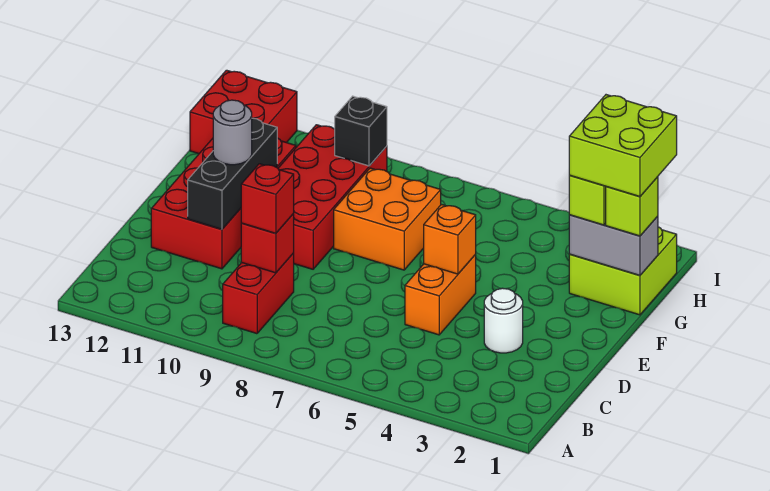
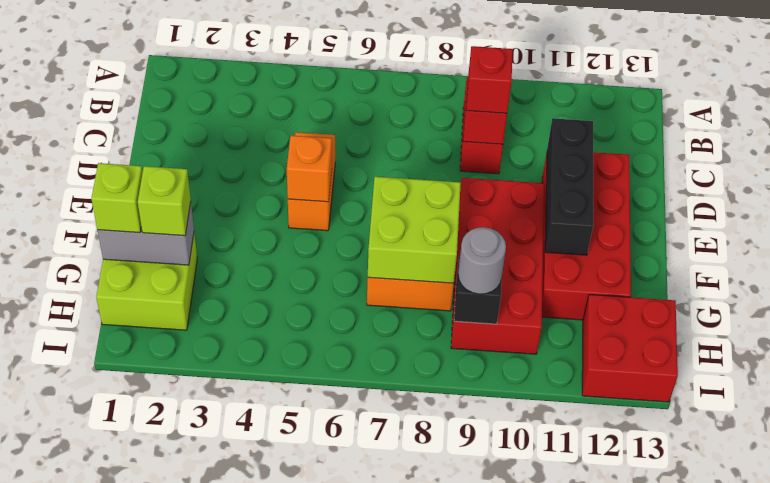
white round brick D3 level 1 -> none
grey round brick E11 level 3 -> grey round brick H9 level 3
lime brick G1:H2 level 4 -> lime brick F7:G8 level 2

